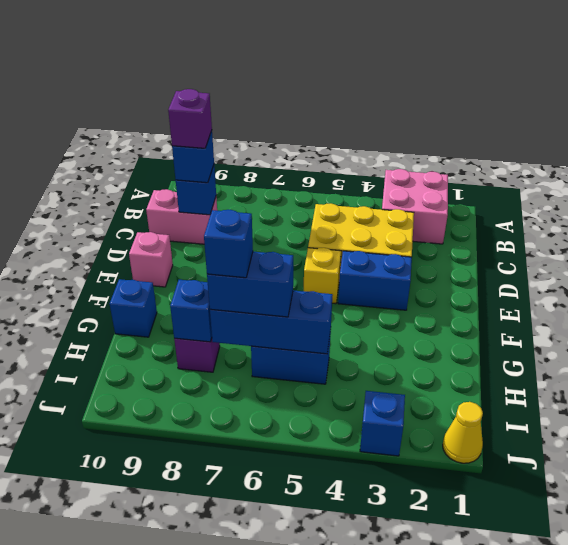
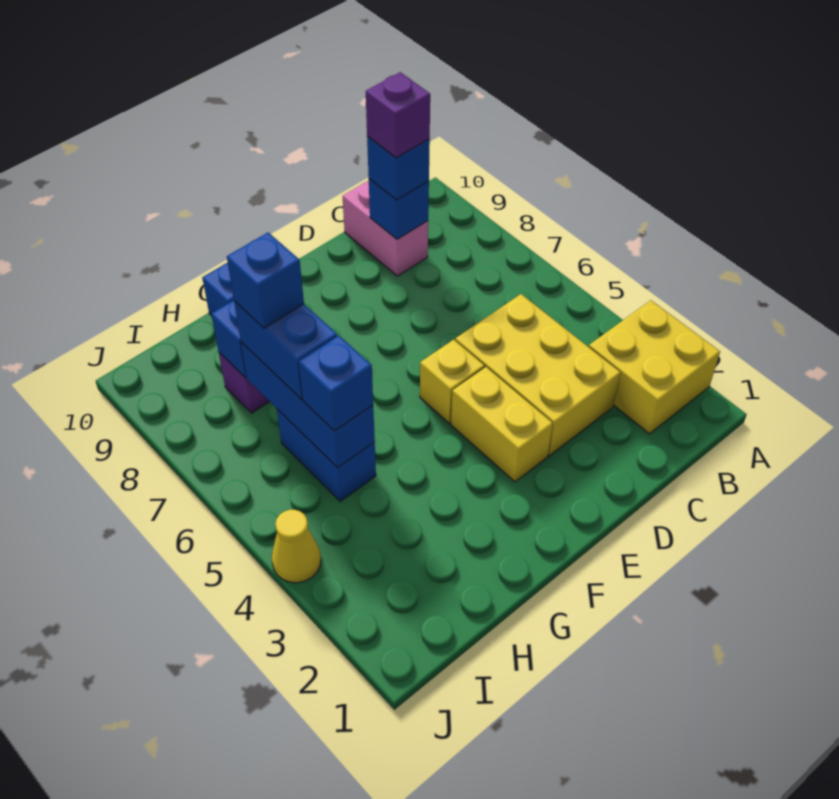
pink brick A2:B3 level 1 -> yellow brick A2:B3 level 1
blue brick E3:E4 level 1 -> yellow brick E3:E4 level 1
pink brick E10 level 1 -> none
yellow cone J1 level 1 -> yellow cone J4 level 1
blue brick J3 level 1 -> blue brick H5 level 3

